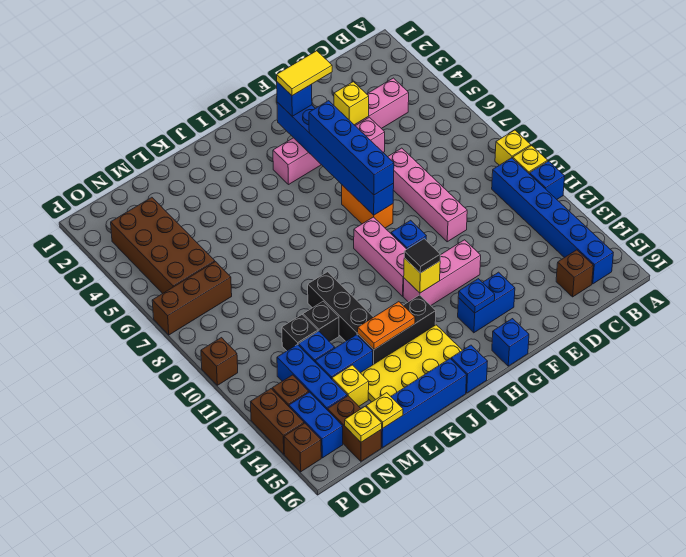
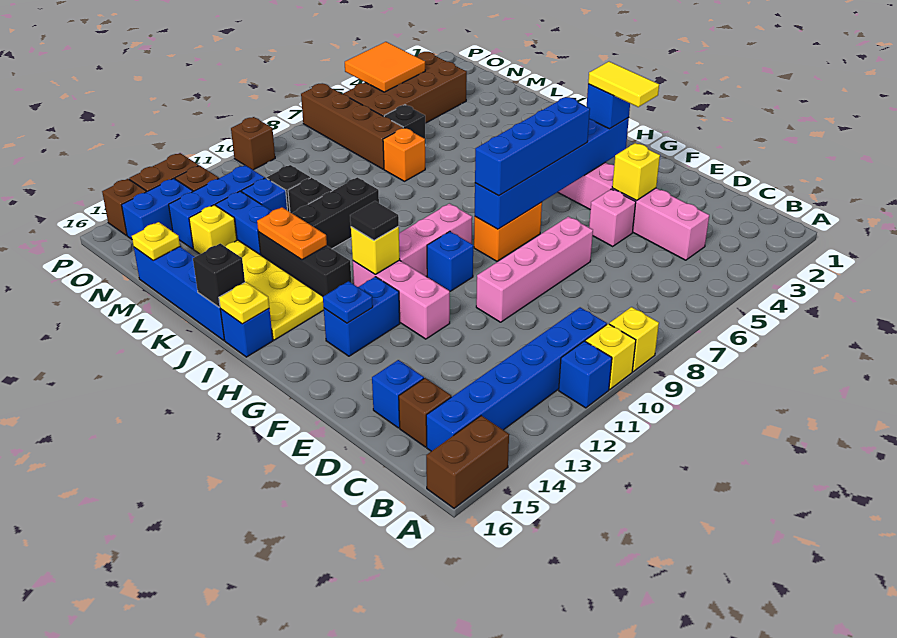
blue brick F14:G14 level 1 -> blue brick G13:G14 level 1
blue brick G16 level 1 -> blue brick D15 level 1
none -> black brick J16 level 2
none -> orange brick L7 level 1
none -> black brick M6 level 1
brown brick N7:P7 level 1 -> brown brick M7:P7 level 1
brown brick N15:N16 level 1 -> brown brick A15:A16 level 1
yellow plate N16 level 2 -> yellow plate I16 level 2
none -> orange tile O4:P5 level 2

